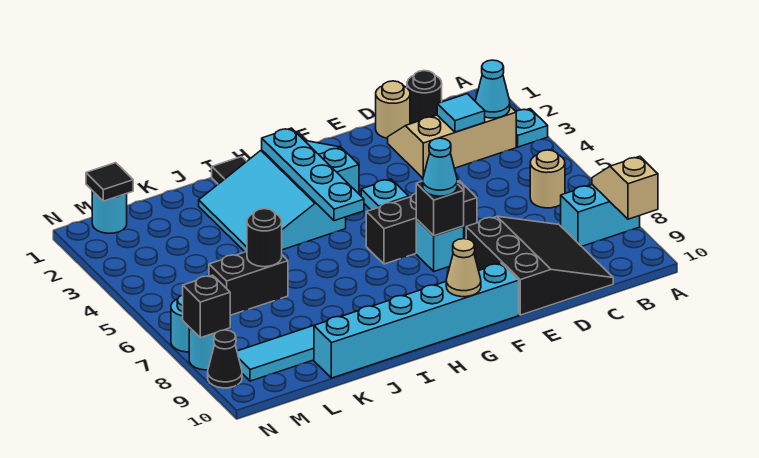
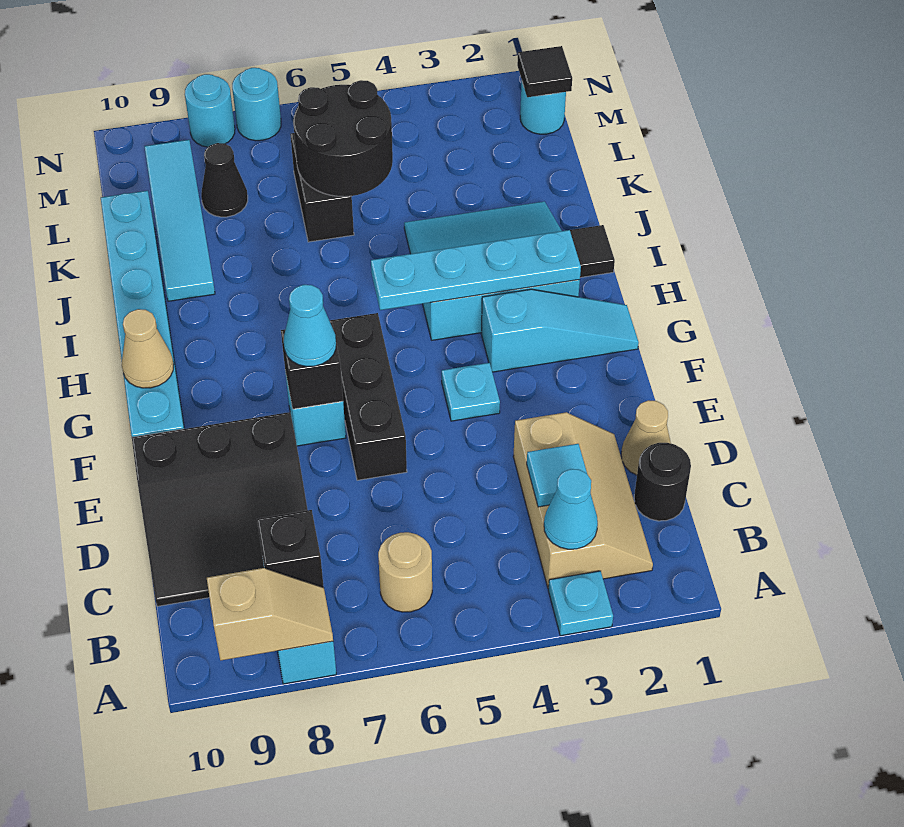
tan round brick D1 level 1 -> tan cone D1 level 1
black round brick K6 level 2 -> black round brick K5:L6 level 2
black brick N8 level 2 -> black brick B8 level 2
black cone N9 level 1 -> black cone L8 level 1

